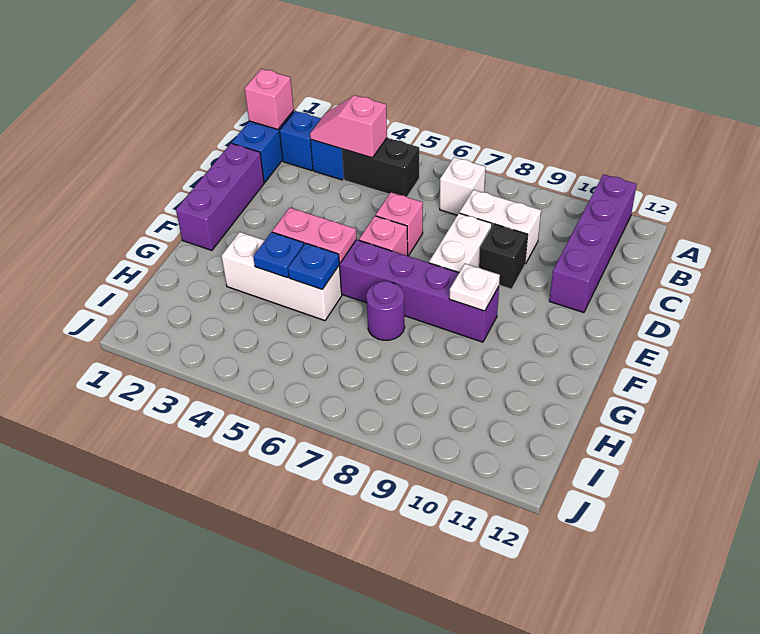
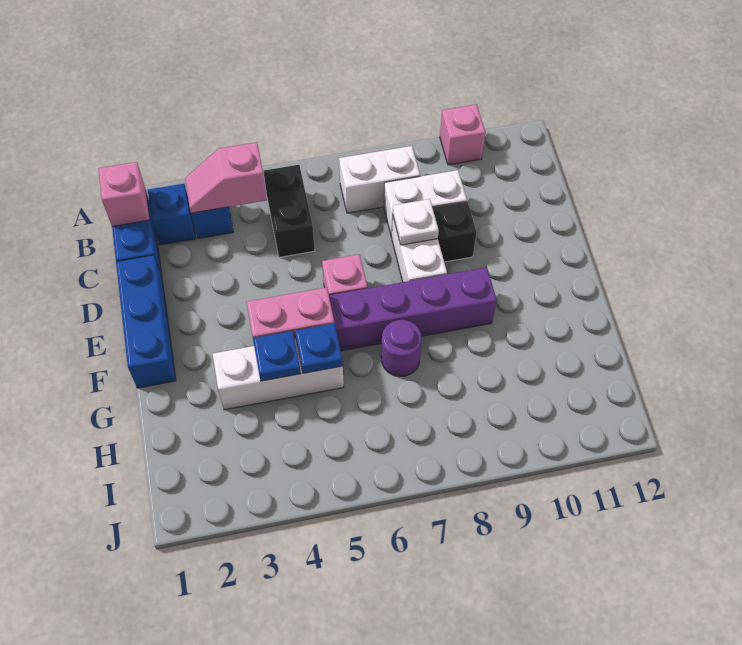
purple brick A11:D11 level 1 -> none
black brick B4:B5 level 1 -> black brick B5:C5 level 1
white brick B7 level 1 -> white brick B7:B8 level 1
purple brick D1:F1 level 1 -> blue brick D1:F1 level 1
pink brick D6 level 1 -> pink brick A10 level 1
white plate F9 level 2 -> white plate D8 level 2

